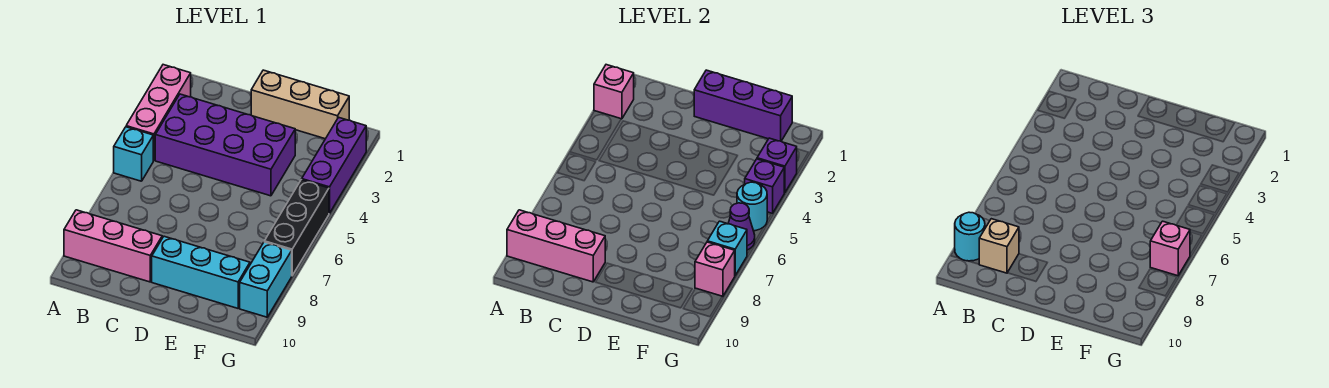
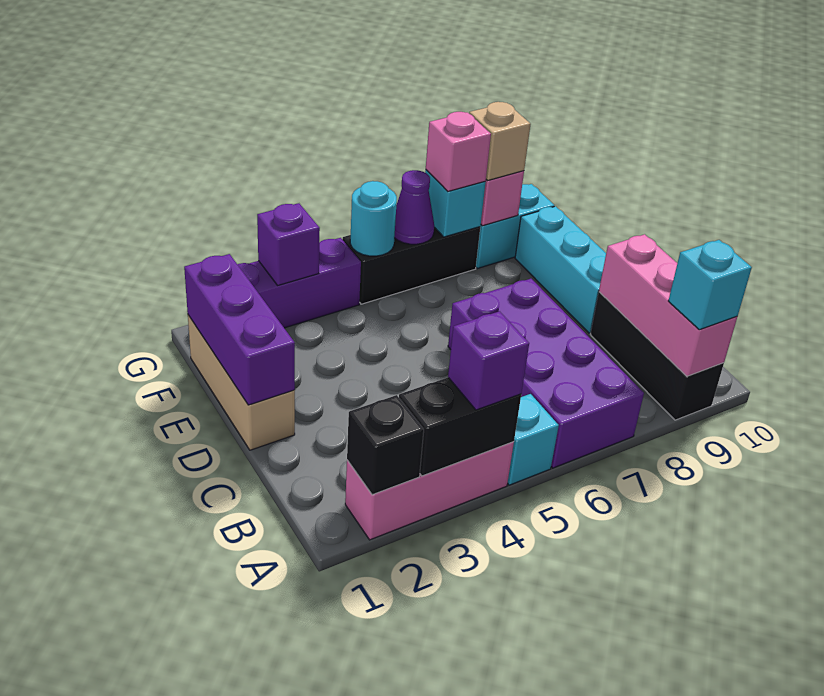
pink brick A2 level 2 -> black brick A2 level 2
none -> black brick A3:A4 level 2
pink brick A9:C9 level 1 -> black brick A9:C9 level 1
cyan round brick A9 level 3 -> cyan brick A9 level 3
purple brick B3:E4 level 1 -> purple brick A6:D7 level 1
tan brick B9 level 3 -> tan brick G8 level 3
purple brick G4 level 2 -> purple brick A4 level 3

